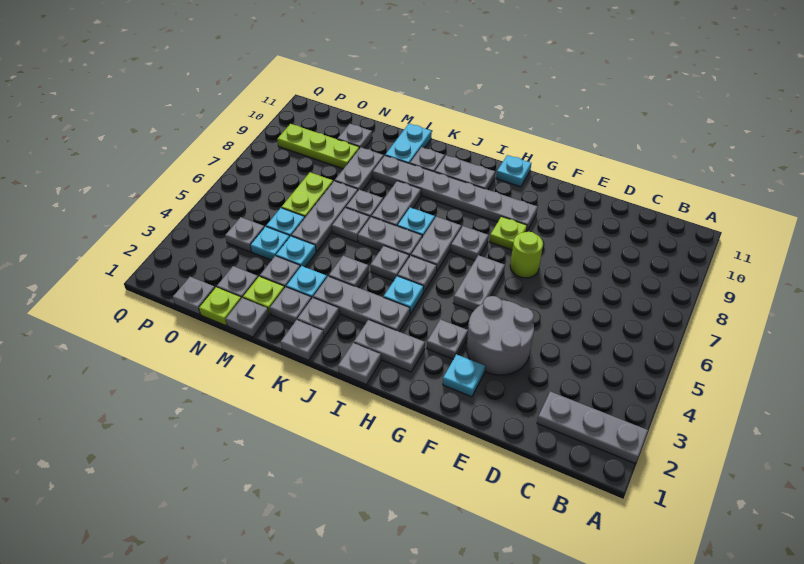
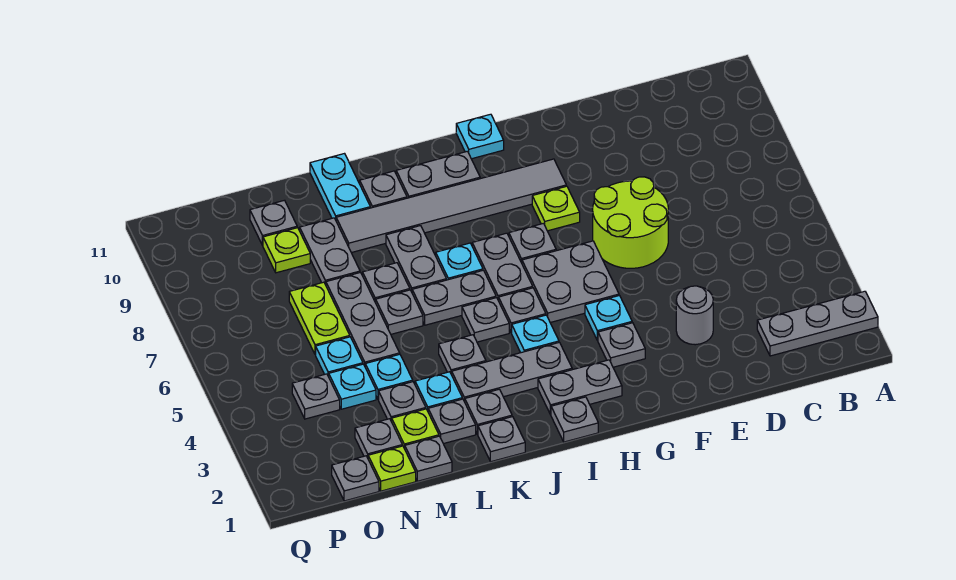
grey round brick E3:F4 level 1 -> grey round brick E3 level 1
cyan plate F2 level 1 -> cyan plate G4 level 1
lime round brick F7 level 1 -> lime round brick E6:F7 level 1
grey plate G5:G6 level 1 -> grey plate G5:H6 level 1
grey plate G9:L9 level 1 -> grey tile G9:L9 level 1
lime plate N9:P9 level 1 -> lime plate N9 level 1

